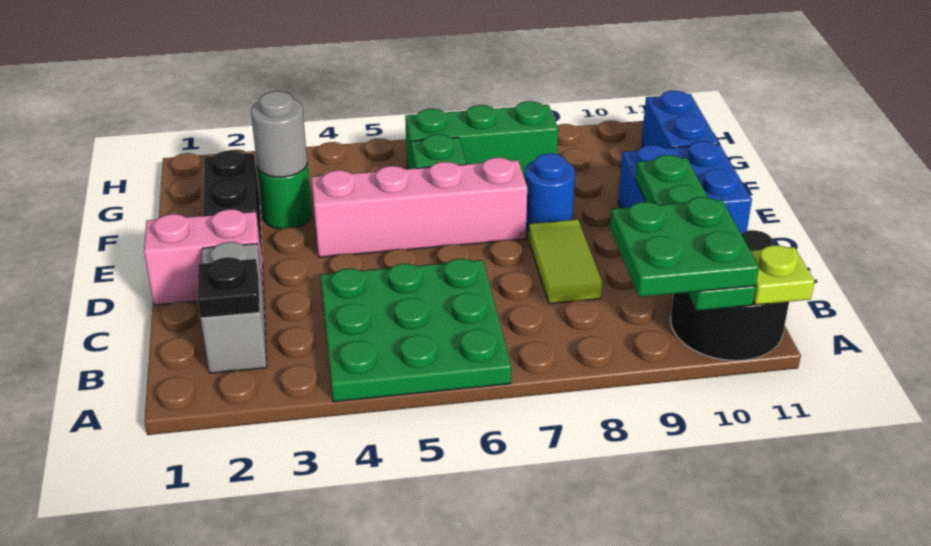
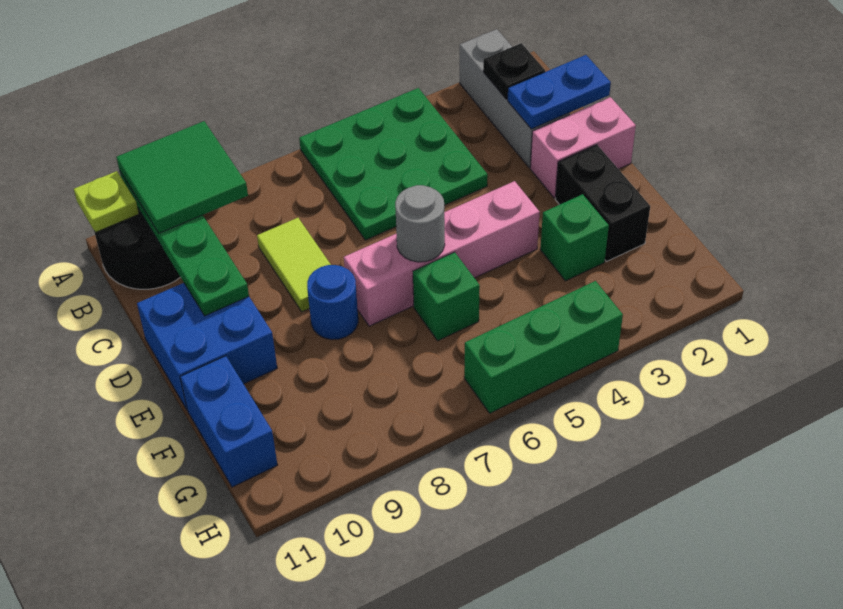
green plate A9:B10 level 3 -> green tile A9:B10 level 3
grey brick B2:C2 level 1 -> grey brick A2:C2 level 1
none -> blue plate C1:C2 level 2
green round brick F3 level 1 -> green brick F3 level 1
grey round brick F3 level 2 -> grey round brick E6 level 2
green brick G6:G8 level 1 -> green brick H4:H6 level 1

